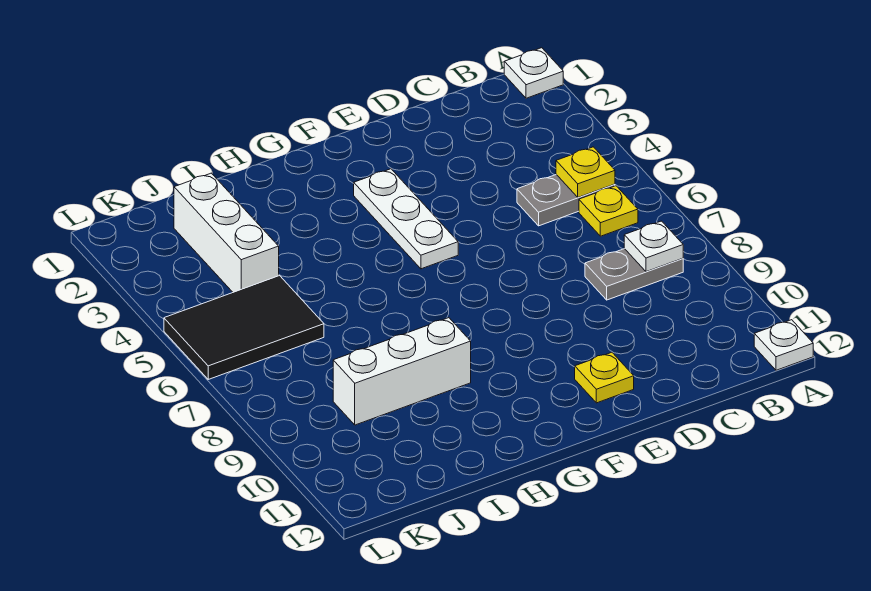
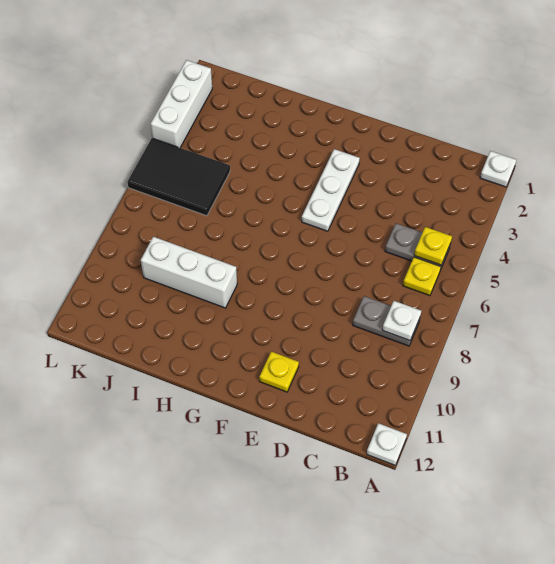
white brick J2:J4 level 1 -> white brick L2:L4 level 1

